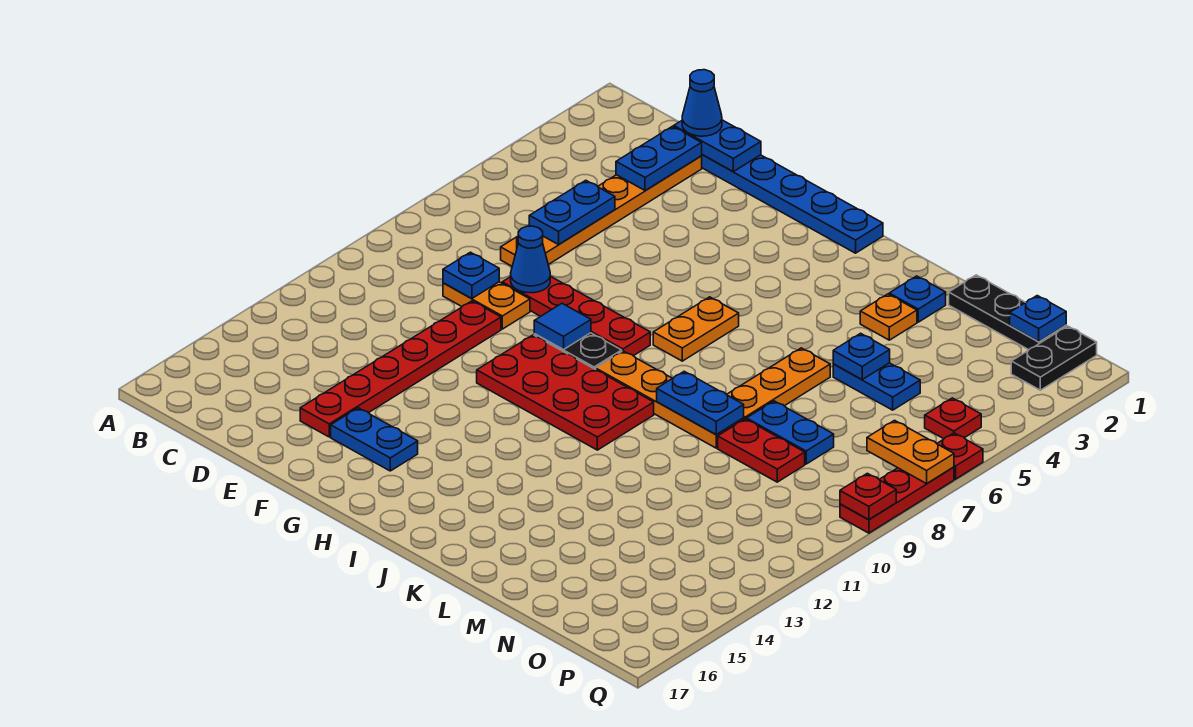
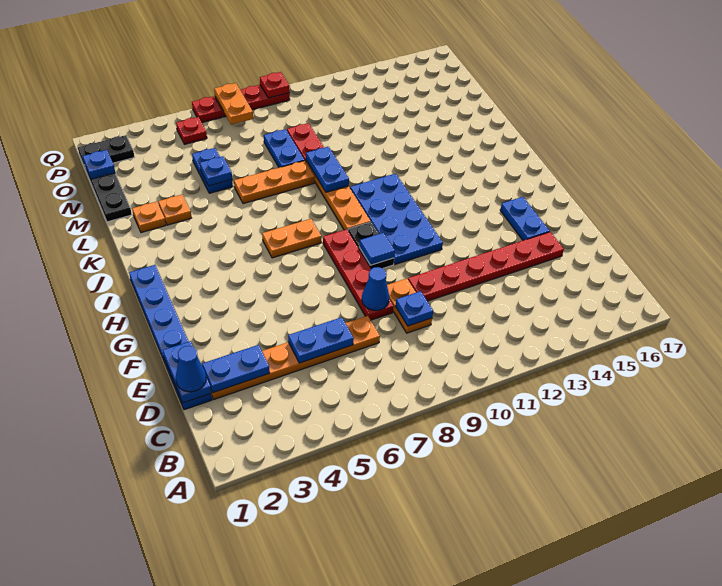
red plate G10:J11 level 1 -> blue plate G10:J11 level 1
blue plate L2 level 1 -> orange plate L2 level 1

